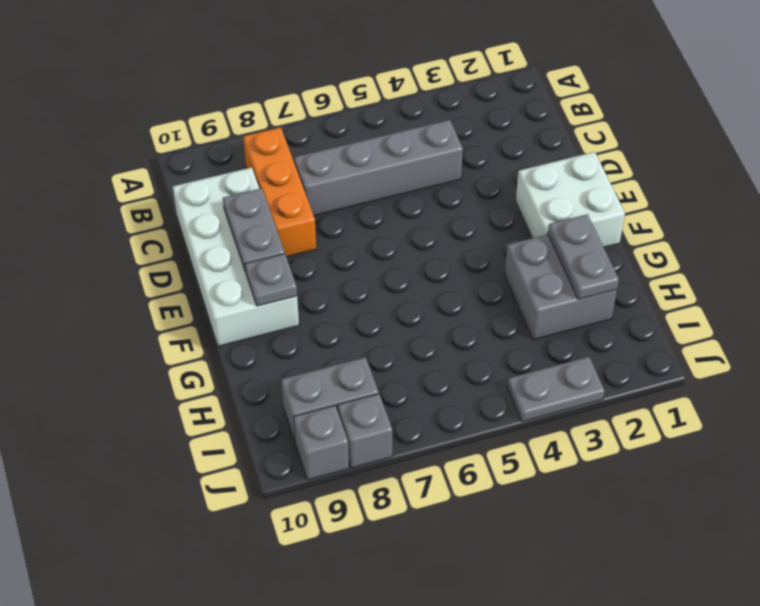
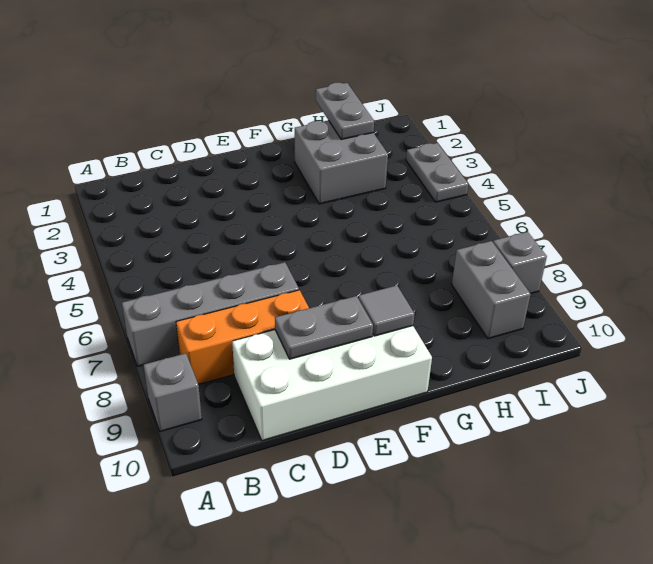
grey brick C4:C7 level 1 -> grey brick A7:D7 level 1
white brick E1:F2 level 1 -> none
grey plate F9 level 2 -> grey tile F9 level 2
grey plate G2:H2 level 2 -> grey plate H1:H2 level 2
grey brick J9 level 1 -> grey brick A9 level 1

